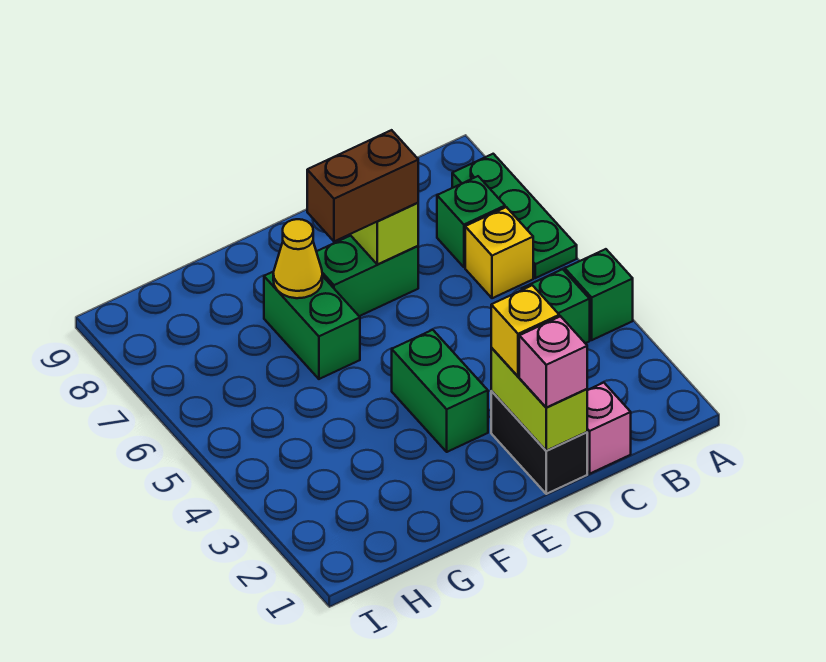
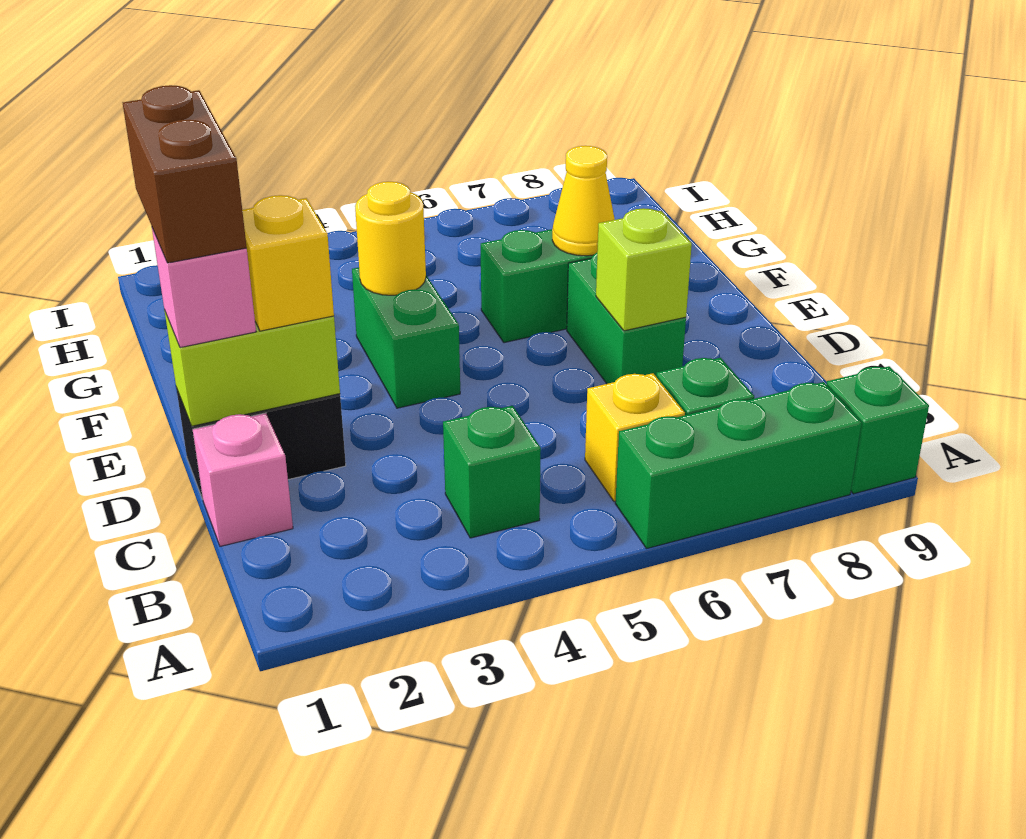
green brick A4 level 1 -> green brick A9 level 1
green plate A6:A8 level 1 -> green brick A6:A8 level 1
brown brick D7:E7 level 3 -> brown brick D1:E1 level 4
green brick E3:E4 level 1 -> green brick E4:F4 level 1
none -> yellow round brick F4 level 2

